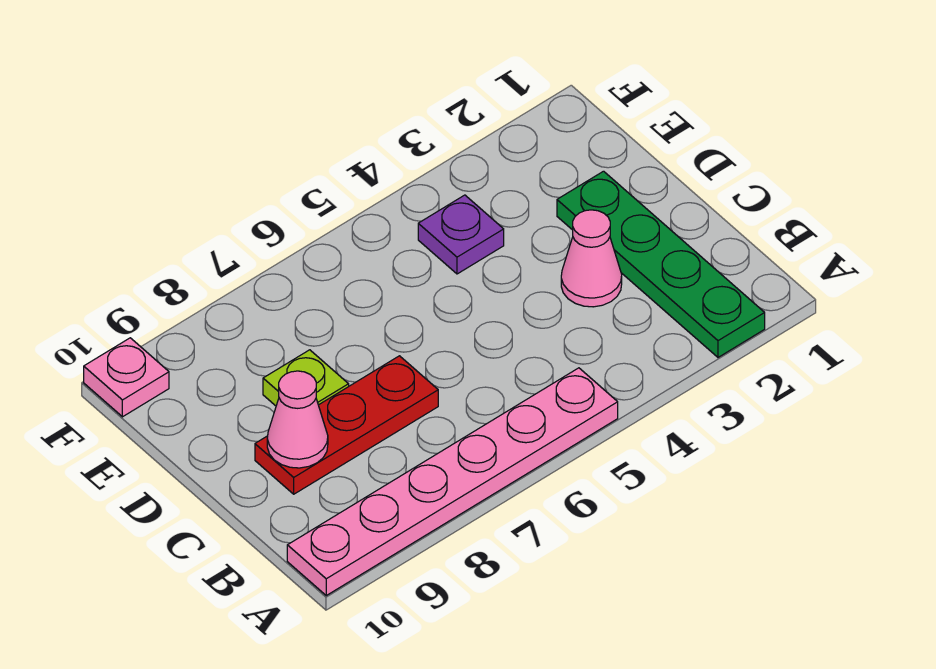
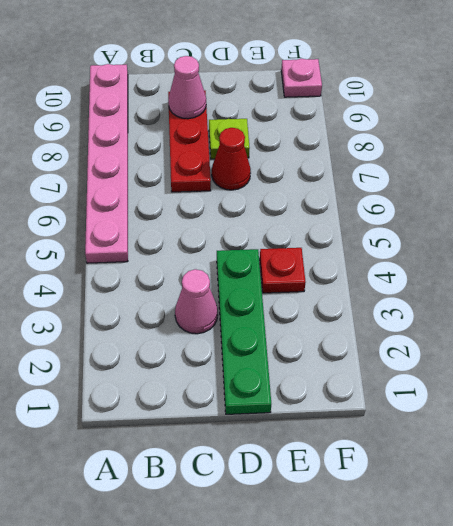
green plate A2:D2 level 1 -> green plate D1:D4 level 1
none -> red cone D7 level 1
purple plate E4 level 1 -> red plate E4 level 1

